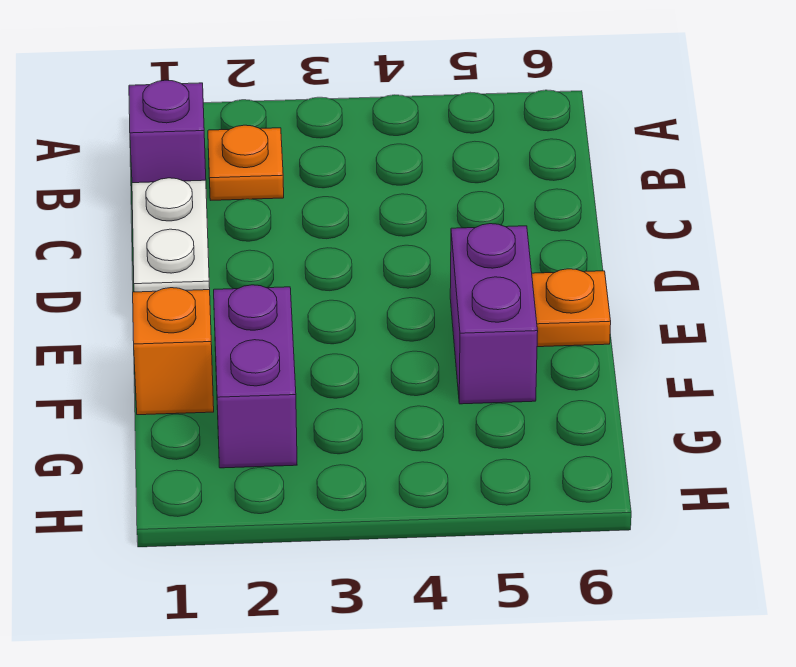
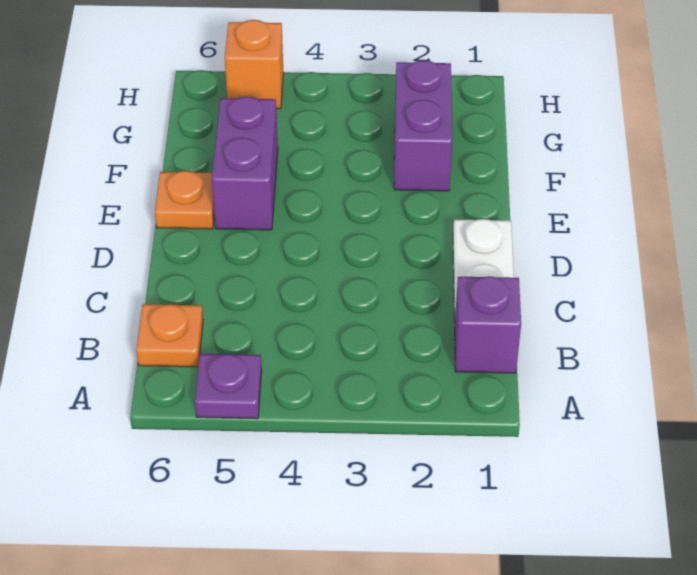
none -> purple plate A5 level 1
orange plate B2 level 1 -> orange plate B6 level 1
orange brick F1 level 1 -> orange brick H5 level 1

